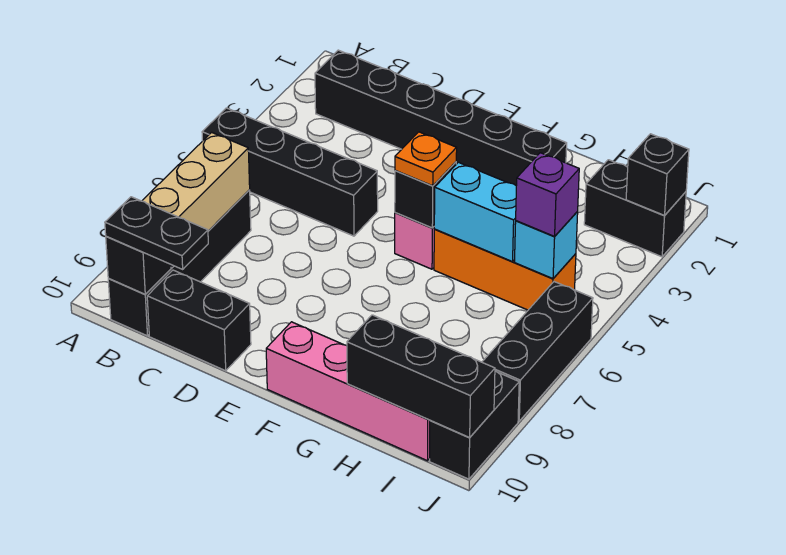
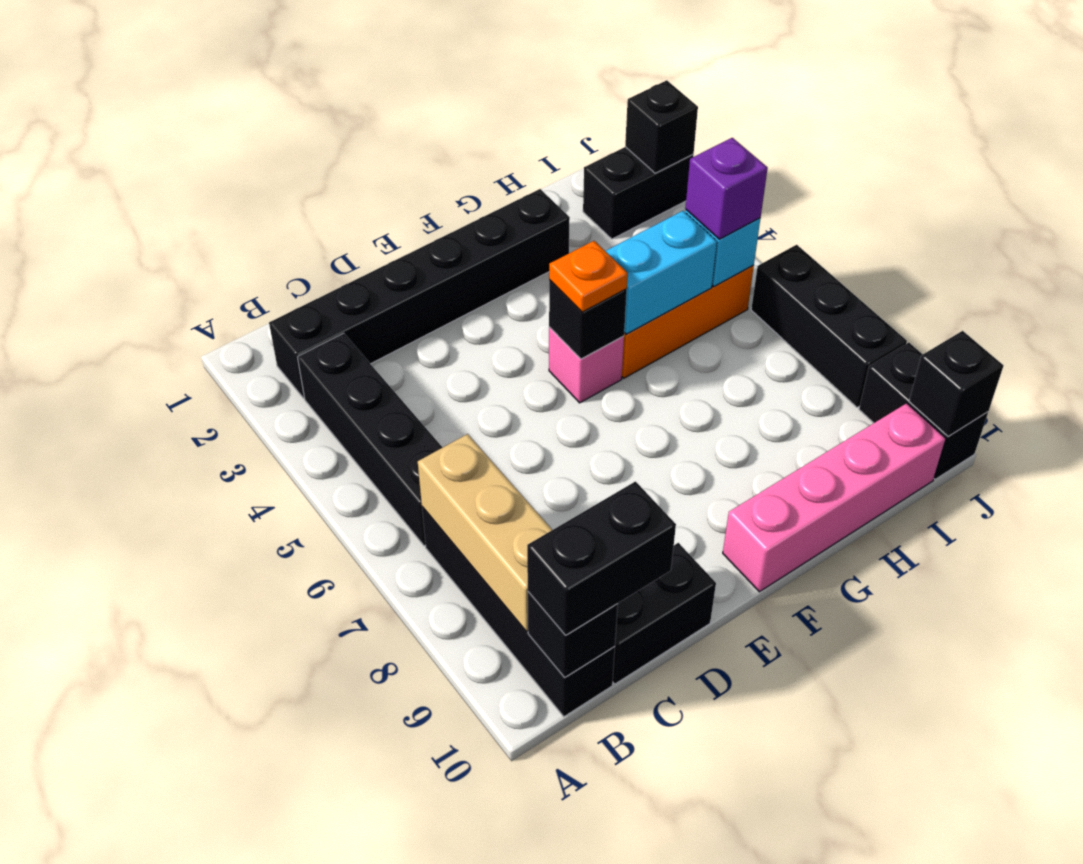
black brick A5:D5 level 1 -> black brick B3:B6 level 1
black plate B10:C10 level 3 -> black brick B10:C10 level 3
black brick H10:J10 level 2 -> black brick J10 level 2

